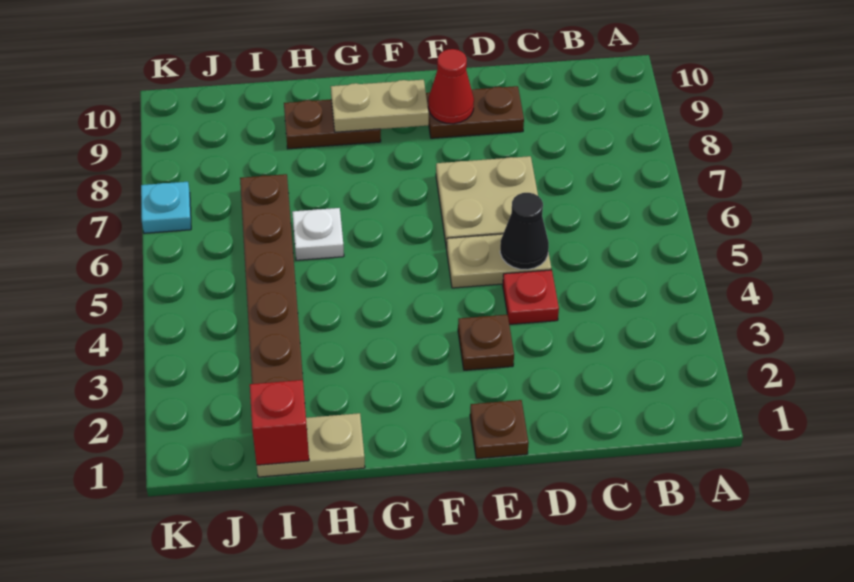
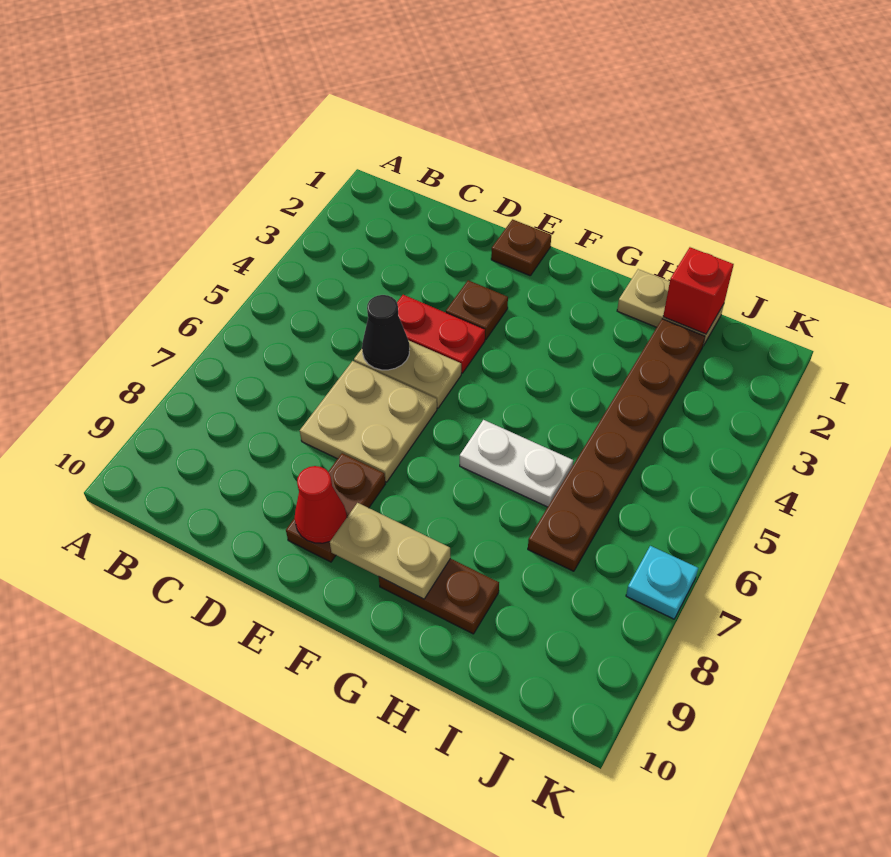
red plate D4 level 1 -> red plate D4:E4 level 1
brown plate D9:E9 level 1 -> brown plate E8:E9 level 1
white plate H6 level 1 -> white plate G6:H6 level 1

